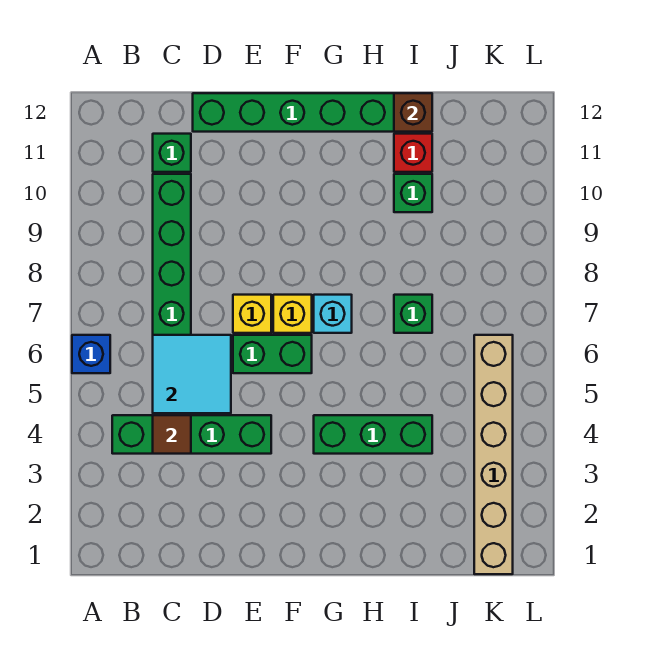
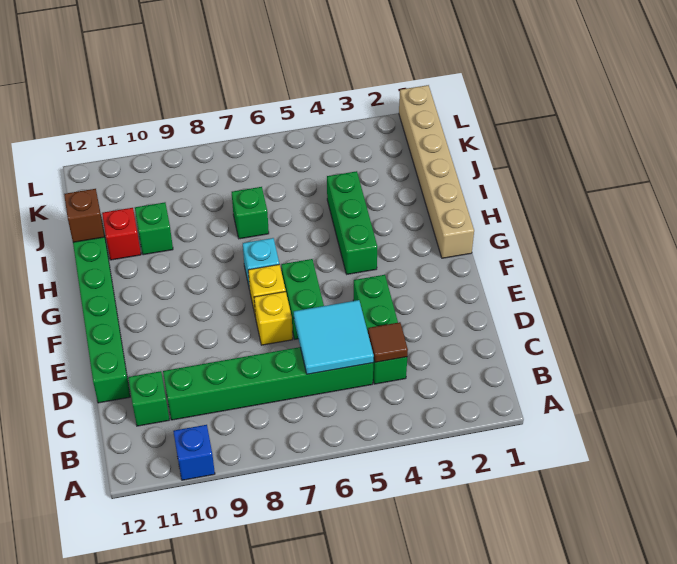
blue brick A6 level 1 -> blue brick A10 level 1
green brick B4:E4 level 1 -> green brick C4:E4 level 1
tan brick K1:K6 level 1 -> tan brick G1:L1 level 1

